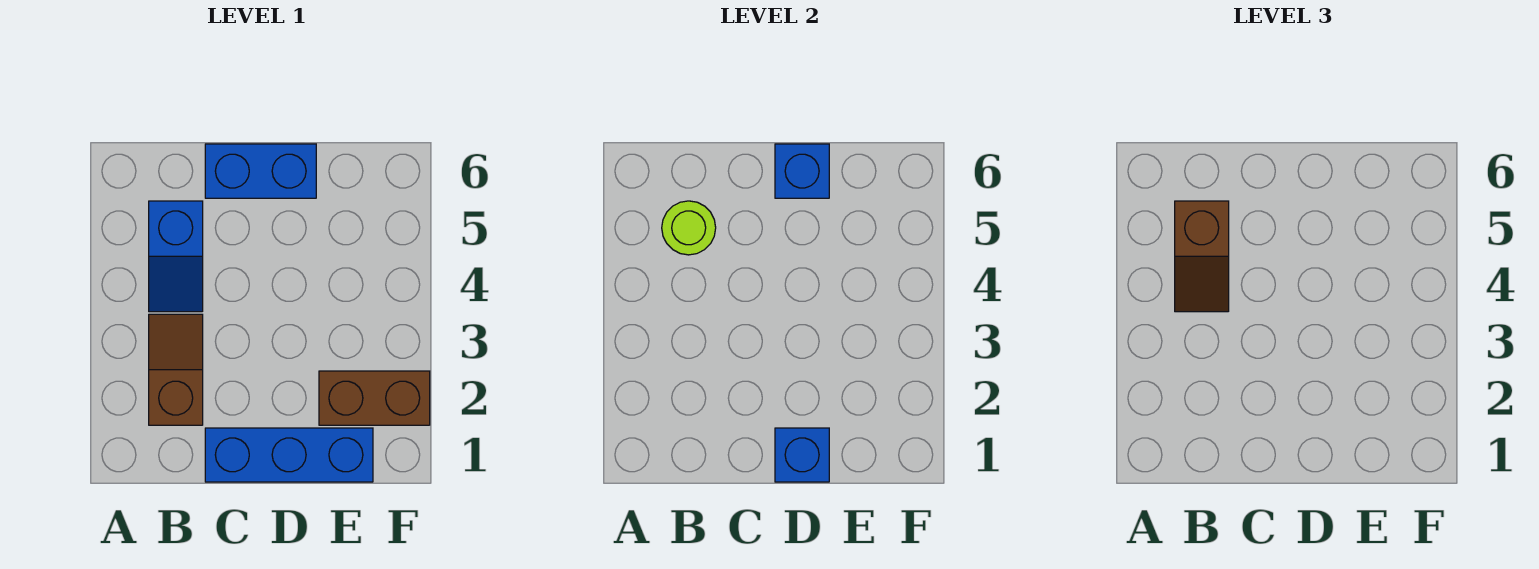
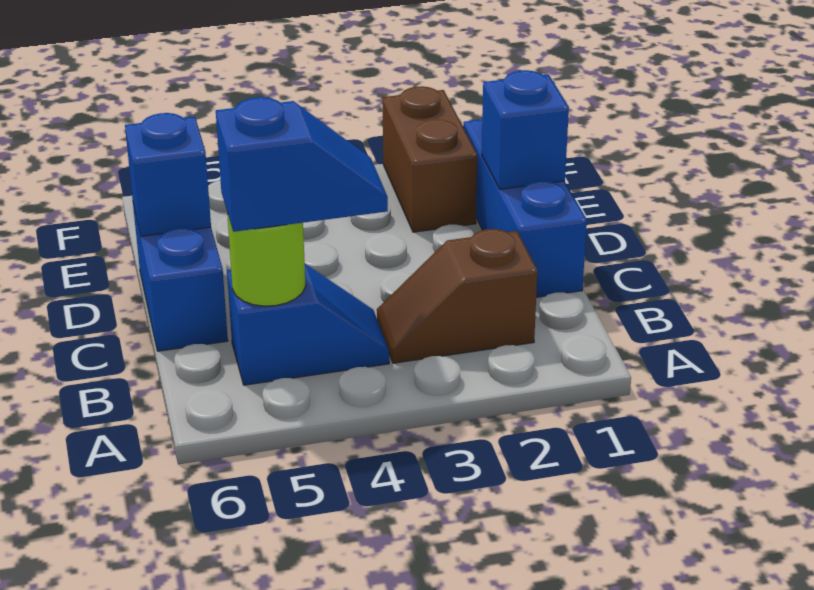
brown slope B4:B5 level 3 top 5 -> blue slope B4:B5 level 3 top 5

